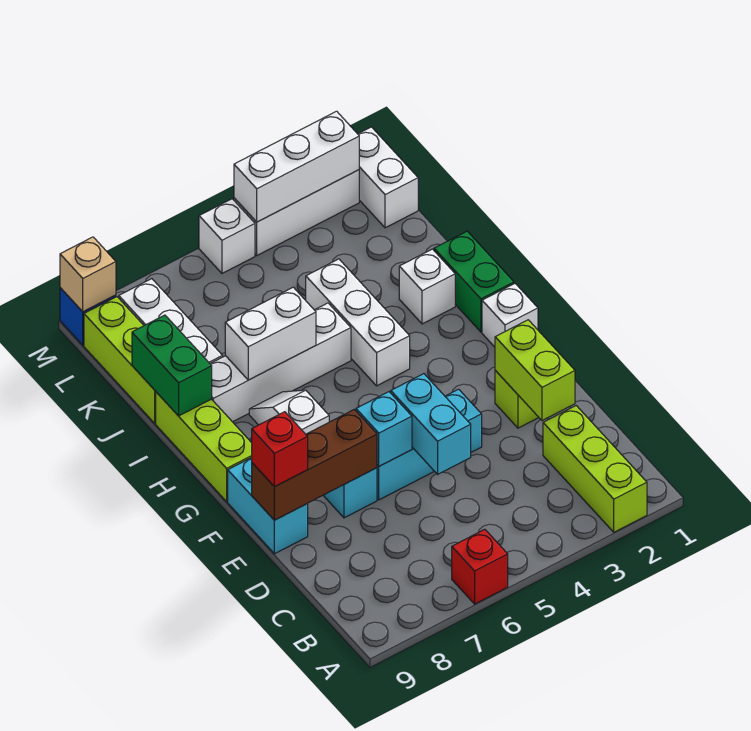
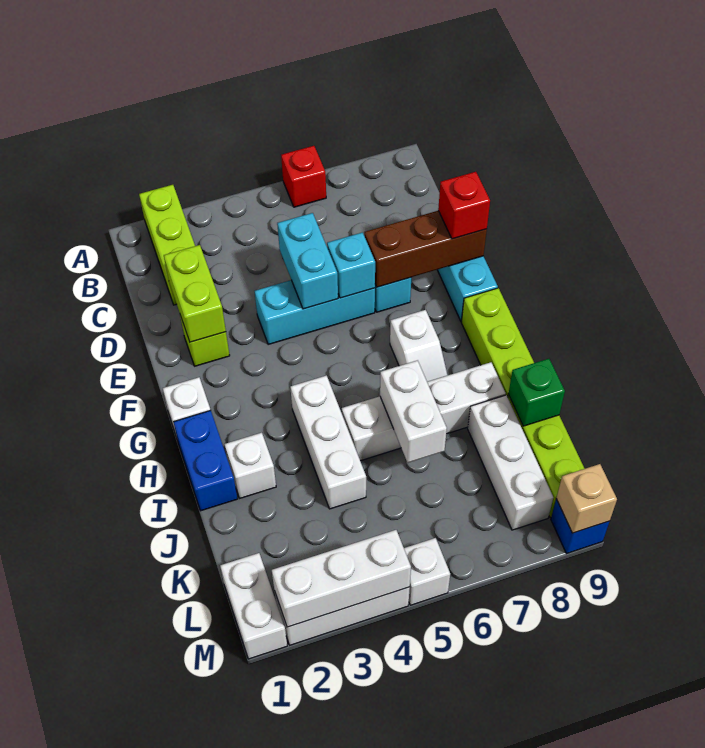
green brick H1:I1 level 1 -> blue brick H1:I1 level 1
white brick I6:I7 level 2 -> white brick I6:J6 level 2
green brick I9:J9 level 2 -> green brick J9 level 2

